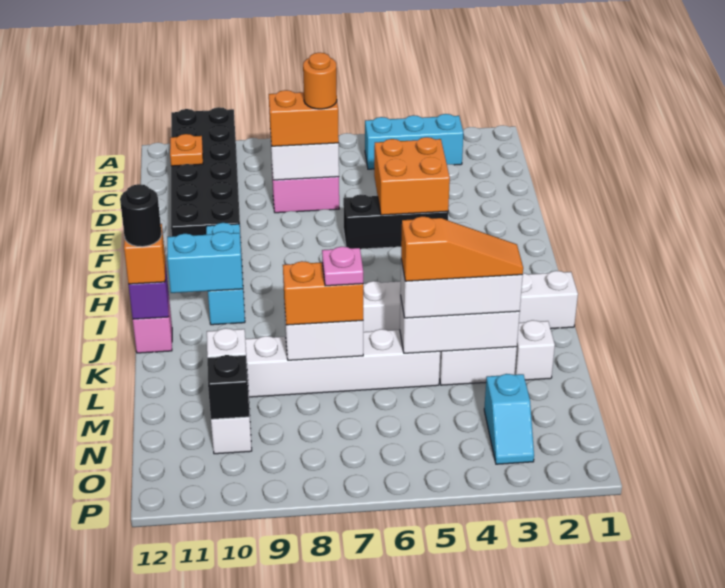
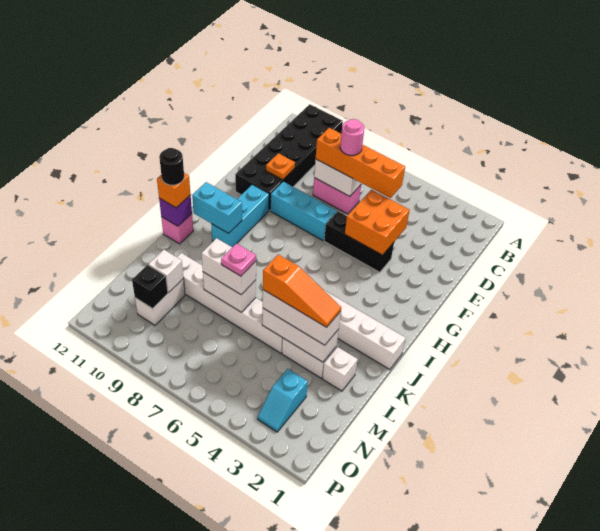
cyan brick B3:B5 level 1 -> cyan brick F7:F9 level 1
orange plate C11 level 2 -> orange plate E10 level 2
orange brick D7:D8 level 3 -> orange brick D5:D8 level 3
orange round brick D7 level 4 -> pink round brick D7 level 4
orange brick L7:L8 level 3 -> white brick L7:L8 level 3

